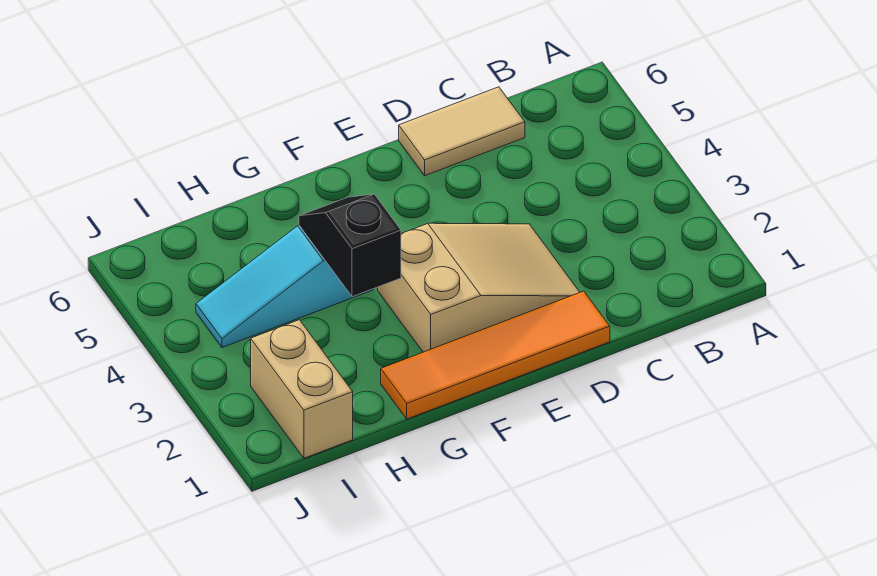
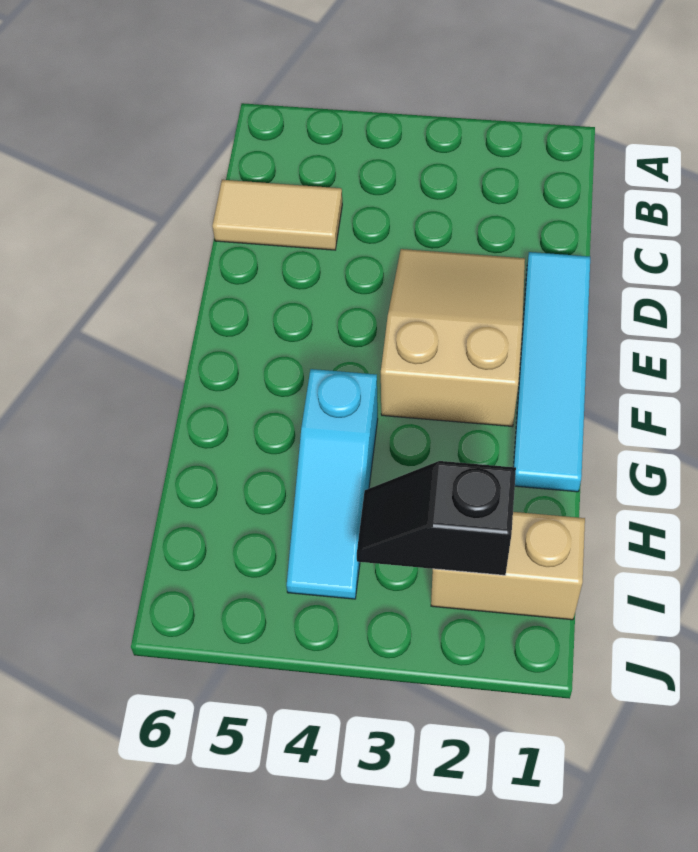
tan tile C6:D6 level 1 -> tan tile C5:C6 level 1
orange tile D1:G1 level 1 -> cyan tile D1:G1 level 1
black slope G3:G4 level 2 top 3 -> black slope I2:I3 level 2 top 2

